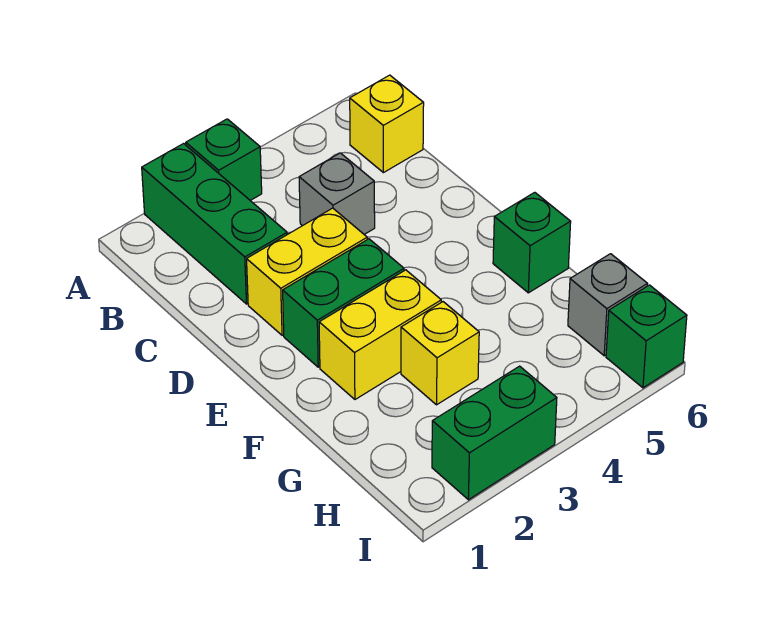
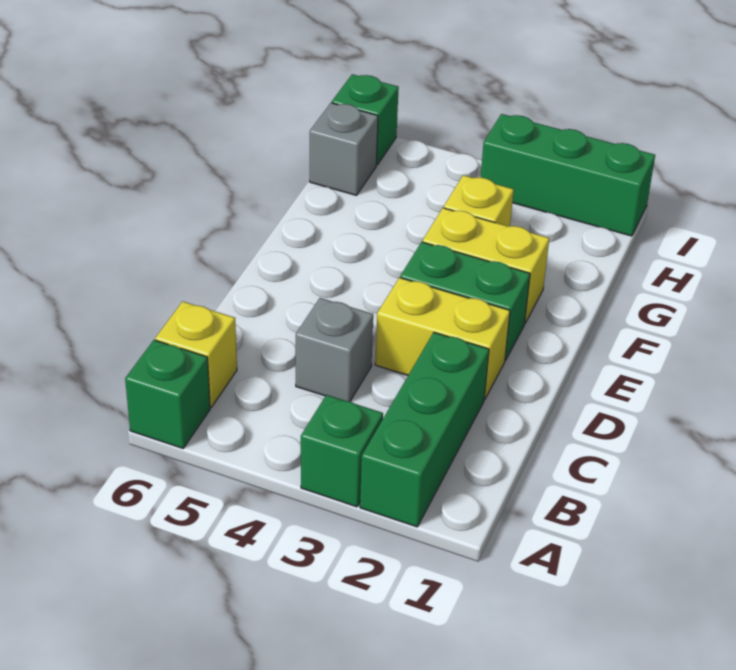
green brick F6 level 1 -> green brick A6 level 1
green brick I2:I3 level 1 -> green brick I1:I3 level 1

